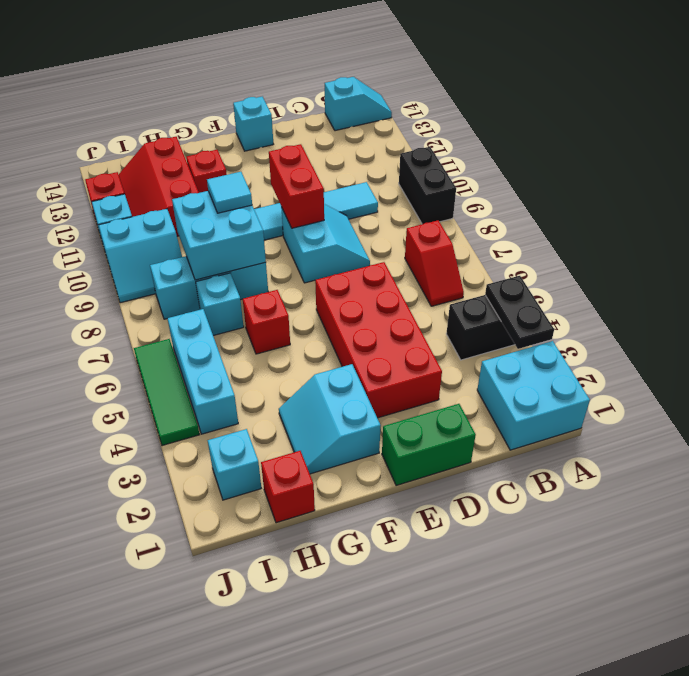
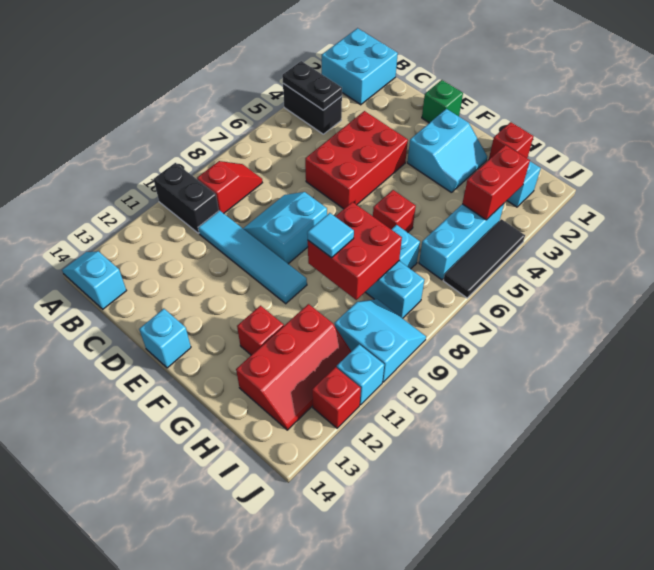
black plate A3:A4 level 2 -> black plate A4:B4 level 2
black brick A9:A10 level 1 -> black brick A10:B10 level 1
red slope B6:B7 level 1 top 7 -> red slope B8:B9 level 1 top 9
green brick D1:E1 level 1 -> green brick E1 level 1
red brick D3:E6 level 1 -> red brick D4:E6 level 1
red brick E9:E10 level 2 -> red brick I3:I4 level 2
cyan brick G8:H9 level 2 -> red brick G8:H9 level 2
green tile J4:J6 level 1 -> black tile J4:J6 level 1

